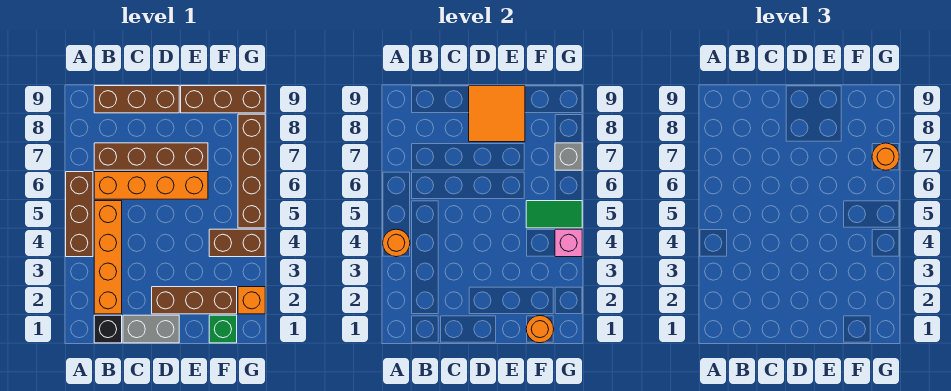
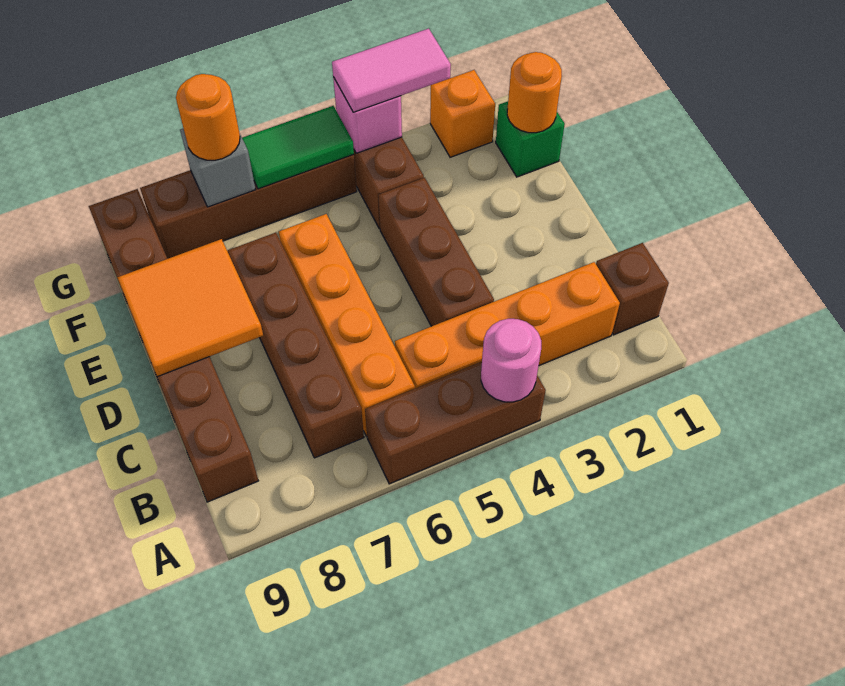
orange round brick A4 level 2 -> pink round brick A4 level 2
black brick B1 level 1 -> brown brick B1 level 1
grey brick C1:D1 level 1 -> none
brown brick D2:F2 level 1 -> brown brick C4:E4 level 1
green tile F5:G5 level 2 -> green tile G5:G6 level 2
none -> pink tile G3:G4 level 3

